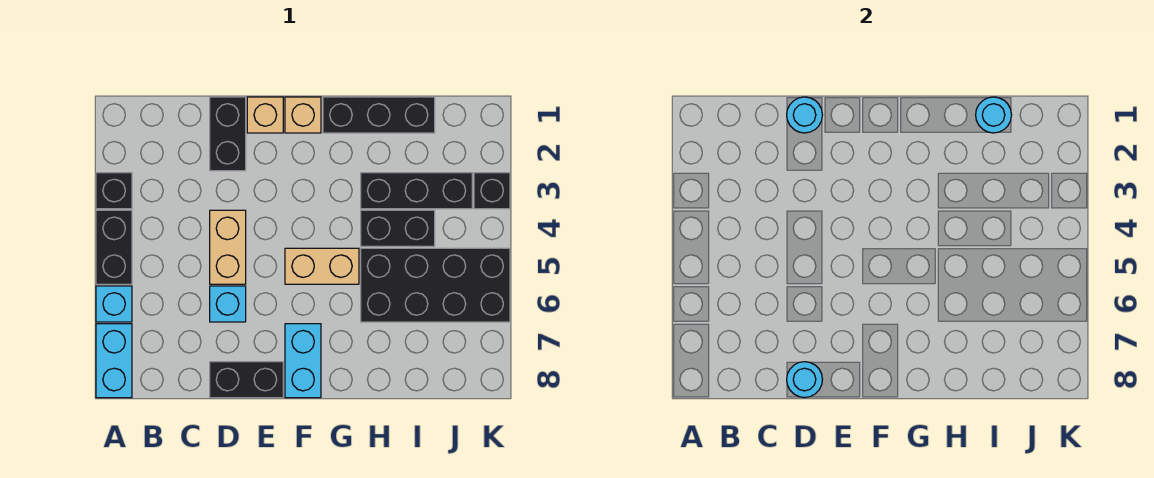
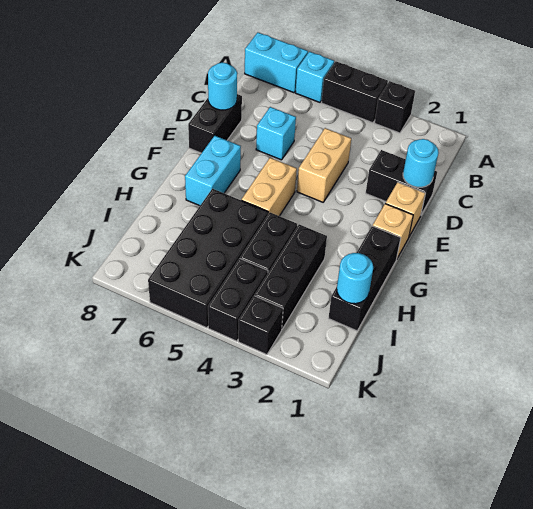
tan brick D4:D5 level 1 -> tan brick D4:E4 level 1
cyan brick F7:F8 level 1 -> cyan brick F7:G7 level 1
none -> black brick J4:K4 level 1

